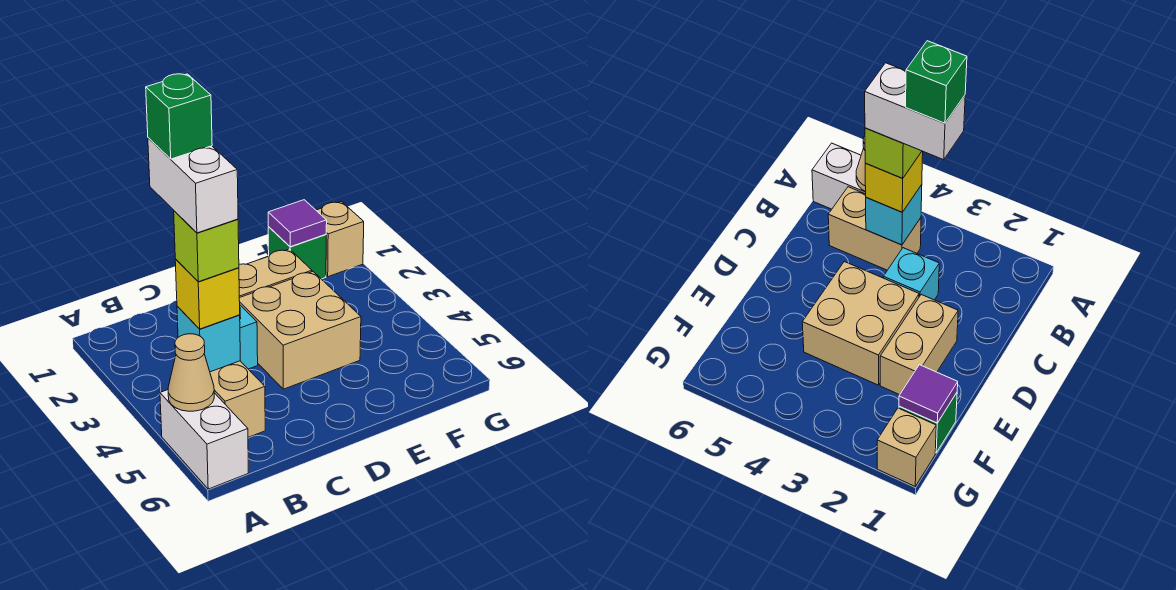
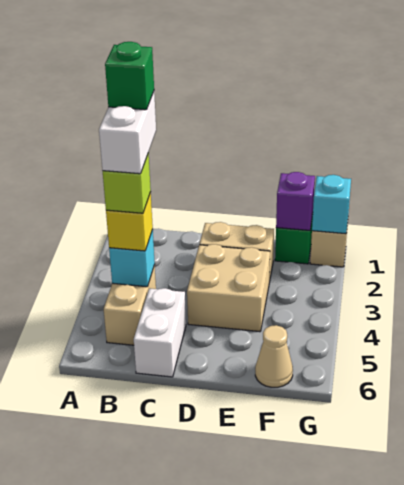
white brick A5:A6 level 1 -> white brick C5:C6 level 1
tan cone A5 level 2 -> tan cone F6 level 1
cyan brick C3 level 1 -> cyan brick G1 level 2
purple tile F1 level 2 -> purple brick F1 level 2

